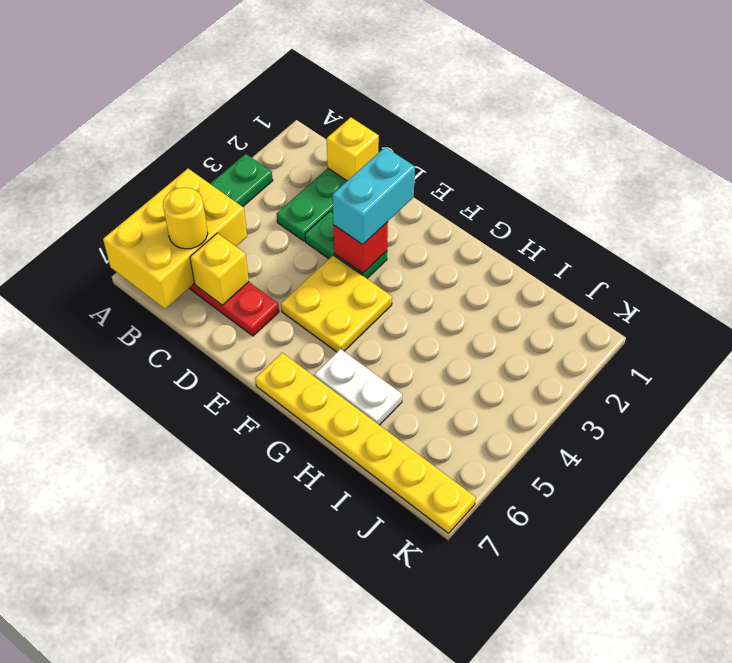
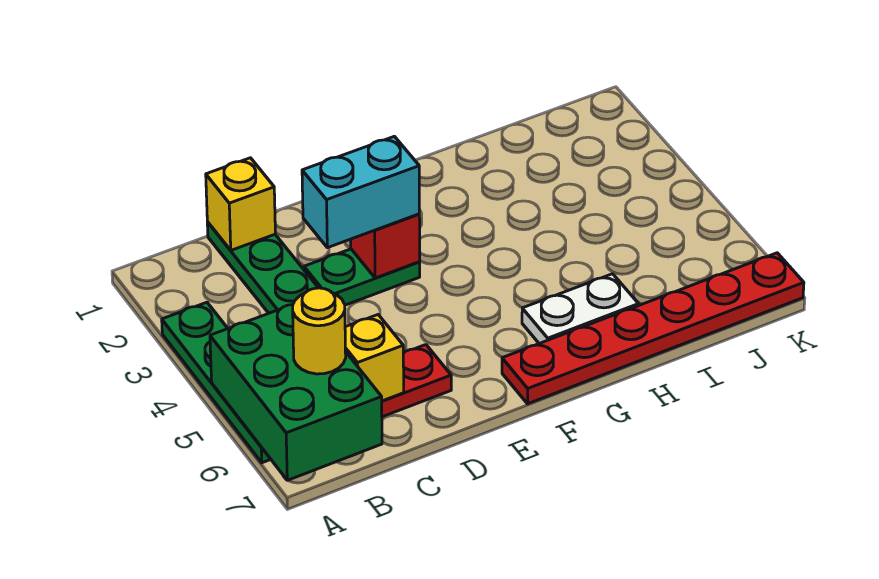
yellow brick A5:B7 level 2 -> green brick A5:B7 level 2
cyan brick E2:E3 level 3 -> cyan brick D3:E3 level 3
yellow plate E4:F5 level 1 -> none
yellow plate F7:K7 level 1 -> red plate F7:K7 level 1

